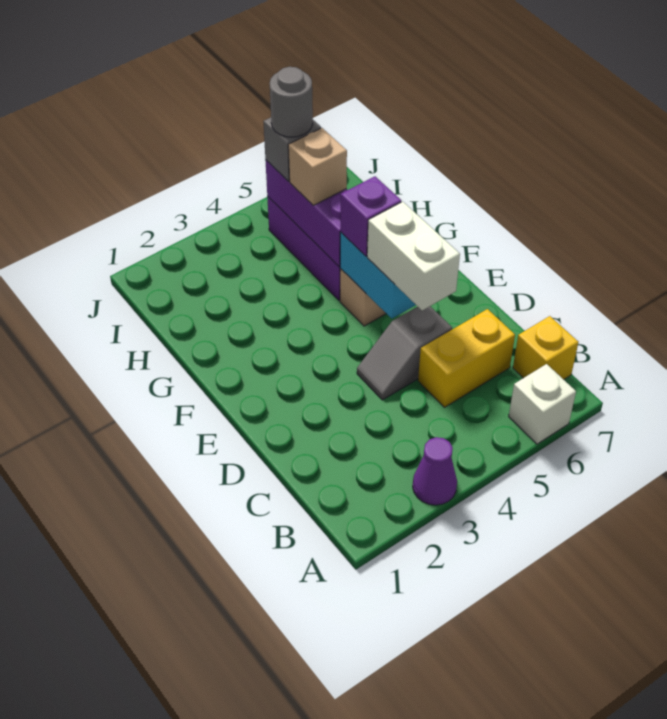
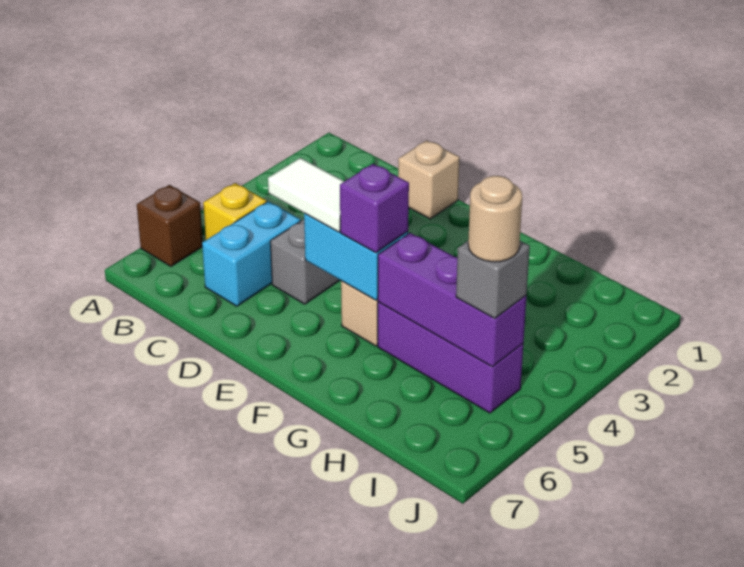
purple cone A3 level 1 -> none
white brick A6 level 1 -> brown brick A6 level 1
yellow brick B7 level 1 -> yellow brick B5 level 1
yellow brick C5:C6 level 1 -> cyan brick C5:C6 level 1
white brick D5:E5 level 3 -> white tile D5:E5 level 3
tan brick H5 level 3 -> tan brick D1 level 1
grey round brick I5 level 4 -> tan round brick I5 level 4

